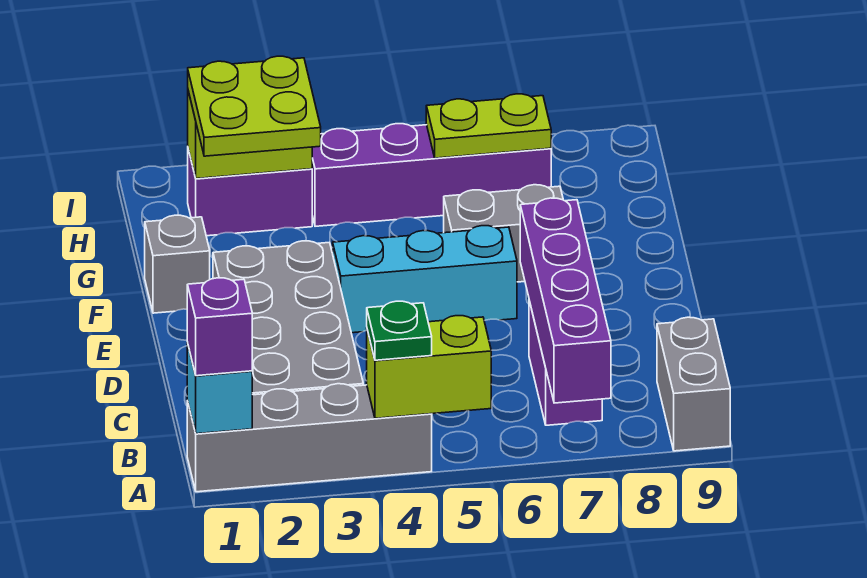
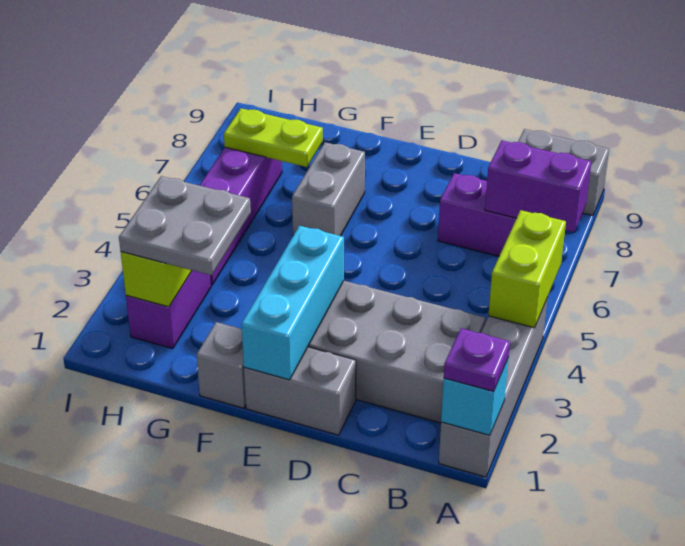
purple brick A1 level 3 -> purple plate A1 level 3
green plate A4 level 3 -> none
purple brick A7:D7 level 2 -> purple brick A7:B7 level 2
none -> grey brick D1:E1 level 1
cyan brick E4:E6 level 1 -> cyan brick E1:E3 level 2
lime plate G2:H3 level 3 -> grey plate G2:H3 level 3
lime plate H6:H7 level 2 -> lime plate G7:H7 level 2

